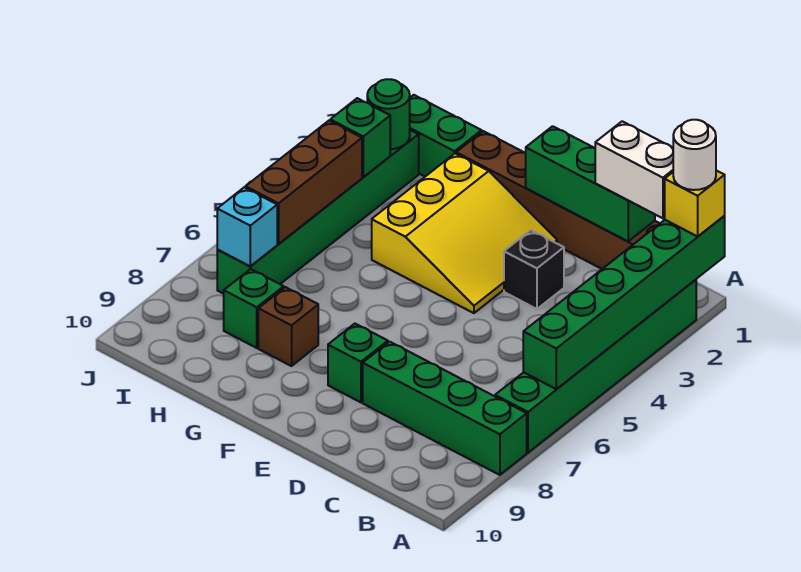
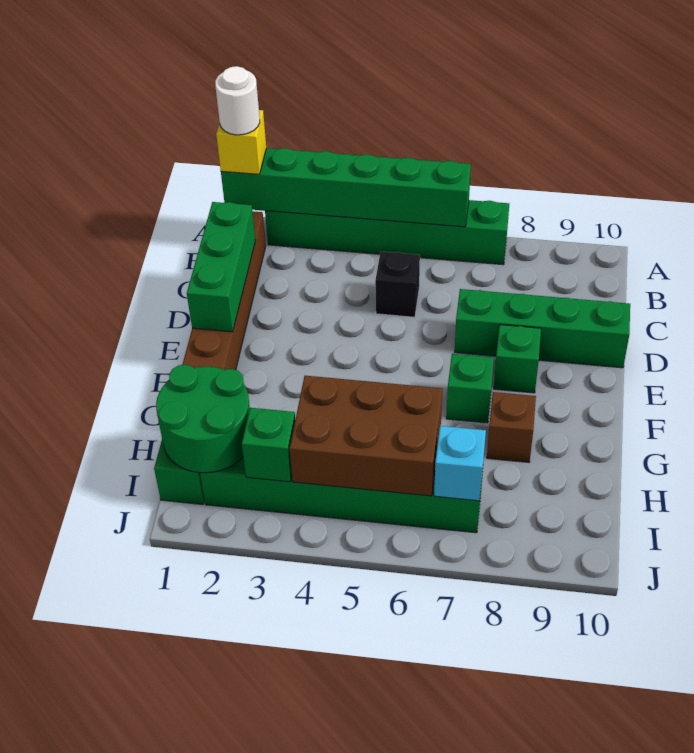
green brick A8:D8 level 1 -> green brick D7:D10 level 1
white brick B1:C1 level 3 -> none
black brick D3 level 1 -> black brick C5 level 1
yellow slope E2:G4 level 1 top G -> none
green brick H8 level 1 -> green brick F7 level 1
green round brick I2 level 2 -> green round brick H1:I2 level 2
brown brick I4:I6 level 2 -> brown brick H4:I6 level 2

